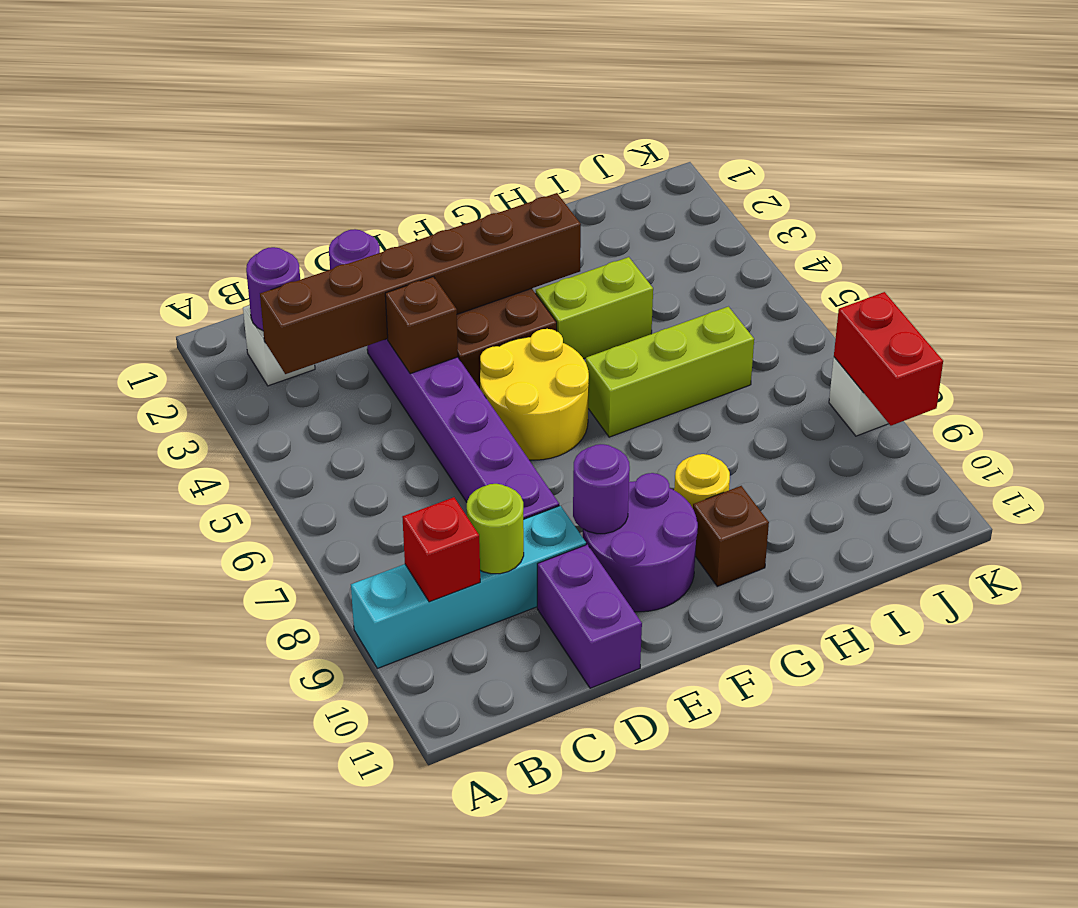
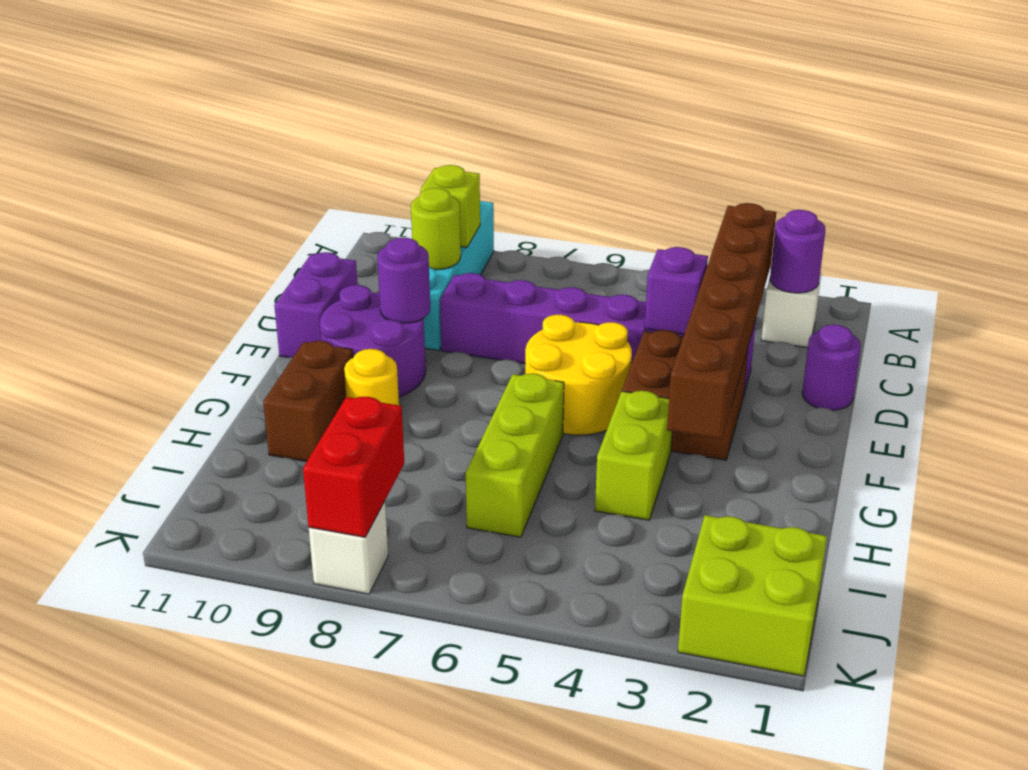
red brick B9 level 2 -> lime brick B9 level 2
brown brick D4 level 2 -> purple brick D4 level 2
purple brick D10:D11 level 1 -> purple brick D11:E11 level 1
brown brick G10 level 1 -> brown brick G10:H10 level 1
none -> lime brick J1:K2 level 1
red brick K8:K9 level 2 -> red brick J8:K8 level 2

